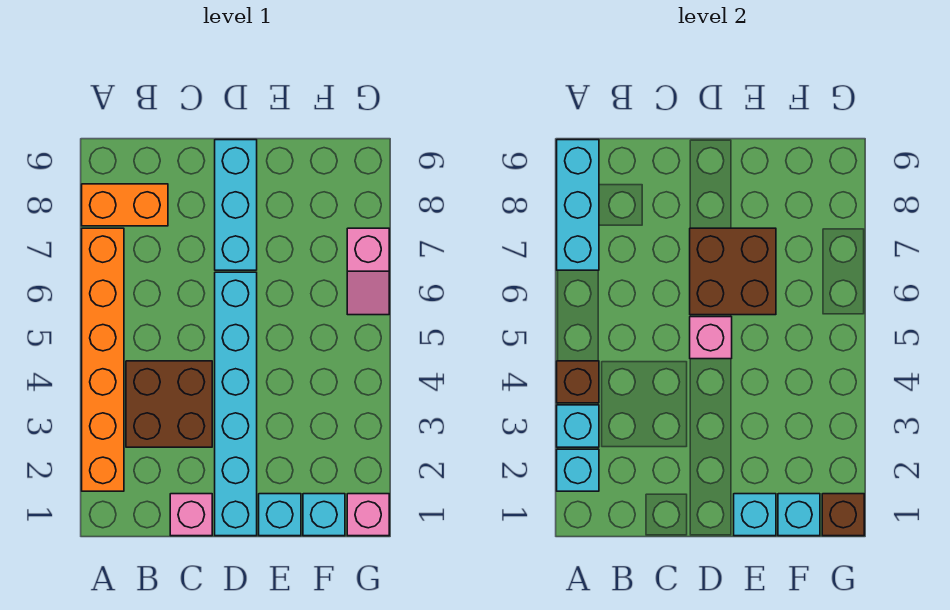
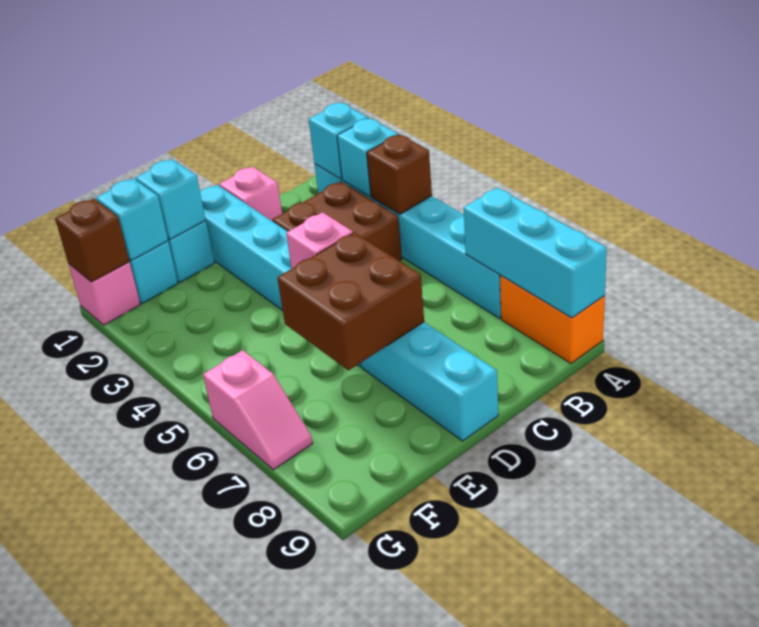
orange brick A2:A7 level 1 -> cyan brick A2:A7 level 1
orange brick A8:B8 level 1 -> orange brick A8:A9 level 1
pink slope G6:G7 level 1 top 7 -> pink slope G6:G7 level 1 top 6

